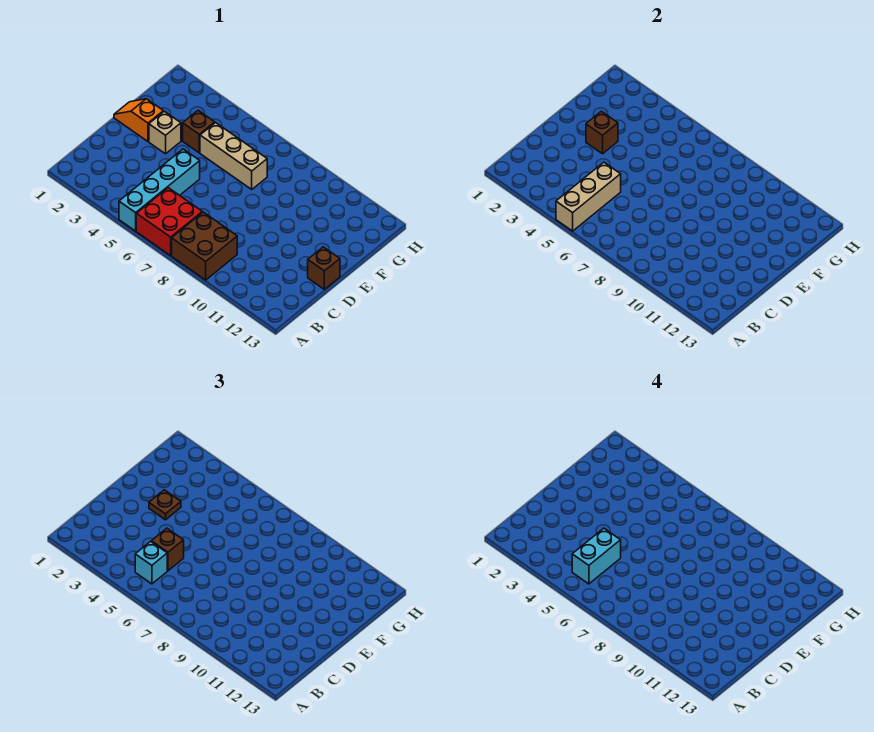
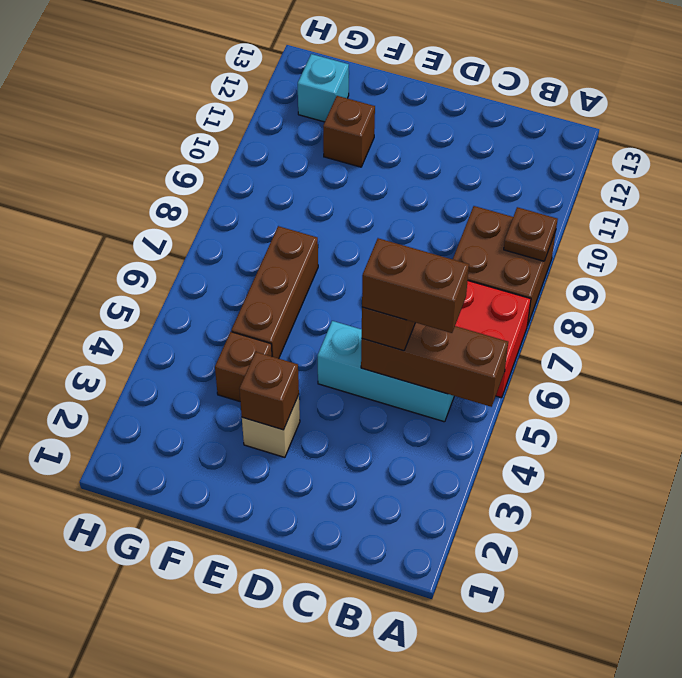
cyan brick A5:D5 level 1 -> cyan brick B5:D5 level 1
tan brick A5:C5 level 2 -> brown brick A5:C5 level 2
cyan brick B5 level 3 -> cyan brick G12 level 1
cyan brick B5:C5 level 4 -> brown brick B5:C5 level 4
brown brick D13 level 1 -> brown brick F11 level 1
orange slope E1:E2 level 1 top 2 -> none
brown plate E3 level 3 -> brown plate A9 level 2
tan brick F5:F7 level 1 -> brown brick F5:F7 level 1

